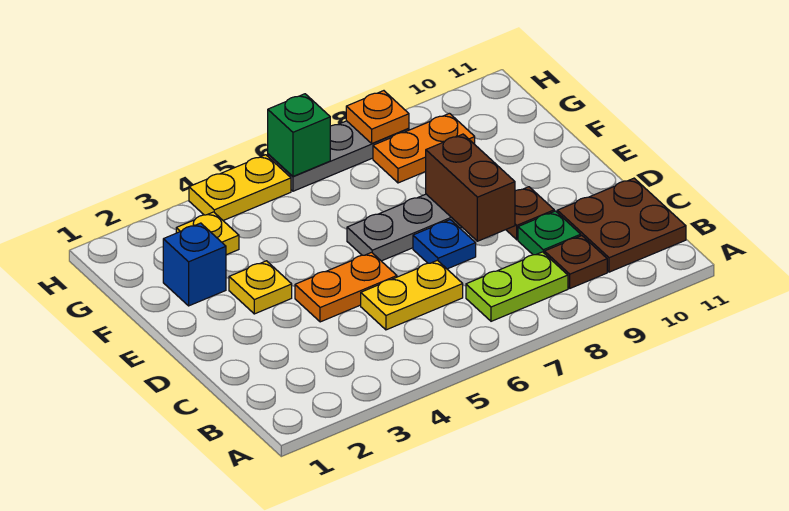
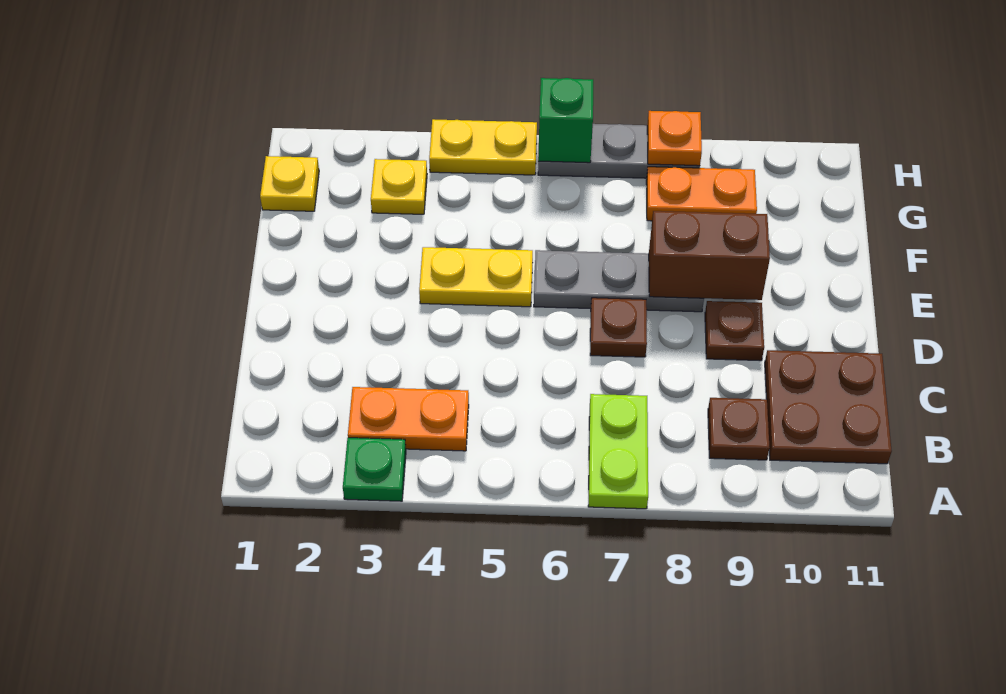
lime plate B7:B8 level 1 -> lime plate A7:B7 level 1
yellow plate C5:C6 level 1 -> yellow plate E4:E5 level 1
green plate C9 level 1 -> green plate A3 level 1
orange plate D4:D5 level 1 -> orange plate B3:B4 level 1
blue plate D7 level 1 -> brown plate D7 level 1
brown brick D8:E8 level 2 -> brown brick E8:E9 level 2
yellow plate E3 level 1 -> yellow plate G1 level 1
blue brick F2 level 1 -> none

